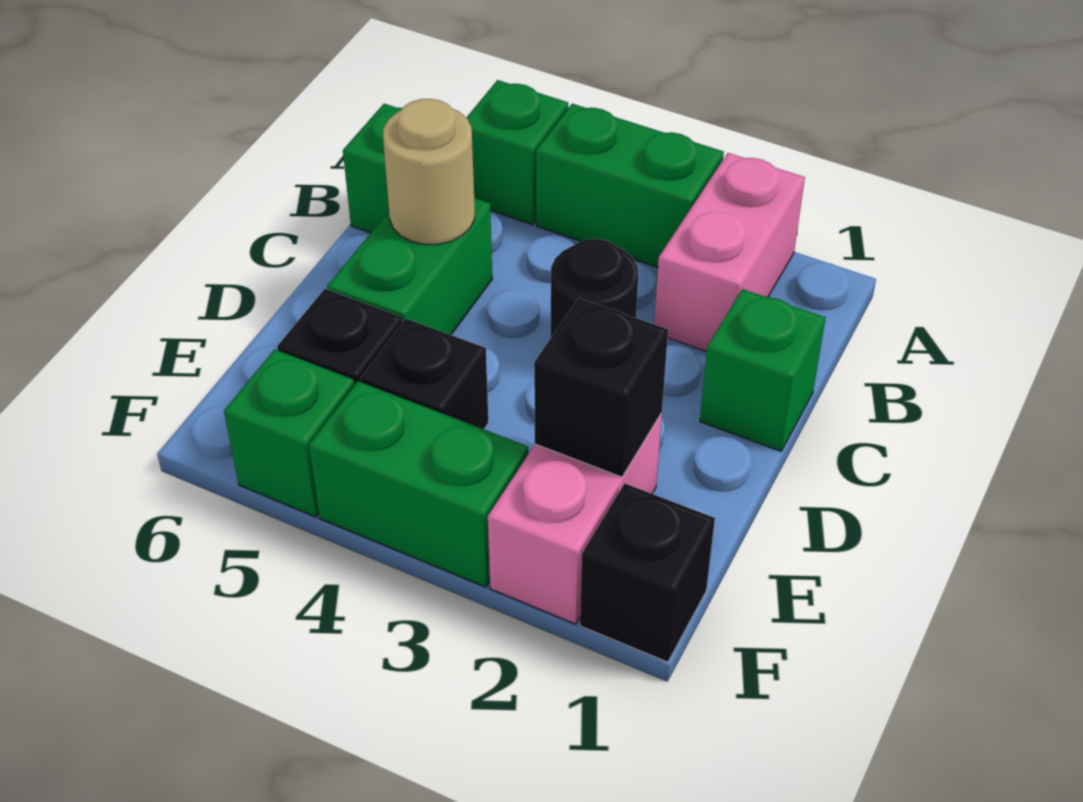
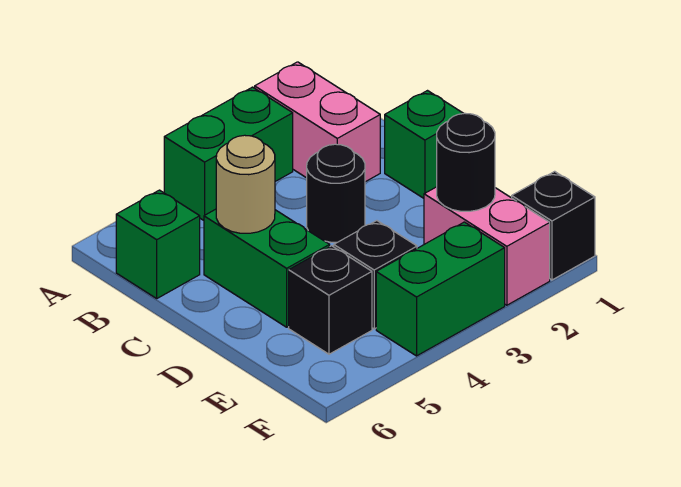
green brick A5 level 1 -> none
black brick E2 level 2 -> black round brick E2 level 2
green brick F5 level 1 -> none

